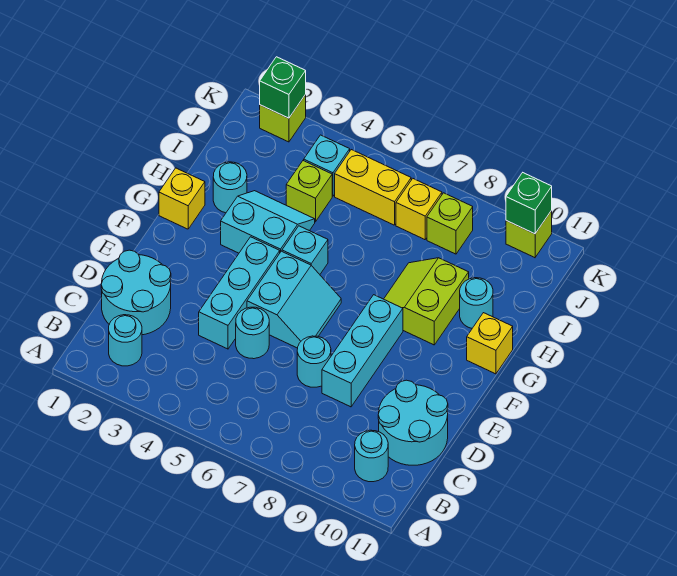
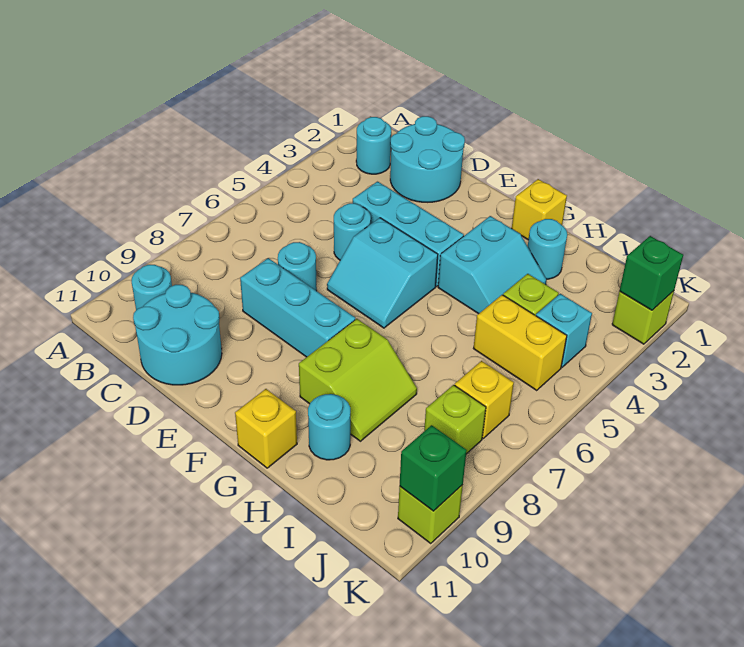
cyan brick G5 level 1 -> none
lime slope G8:H9 level 1 top 9 -> lime slope G8:H9 level 1 top G
yellow brick J5:J6 level 1 -> yellow brick I5:J5 level 1

